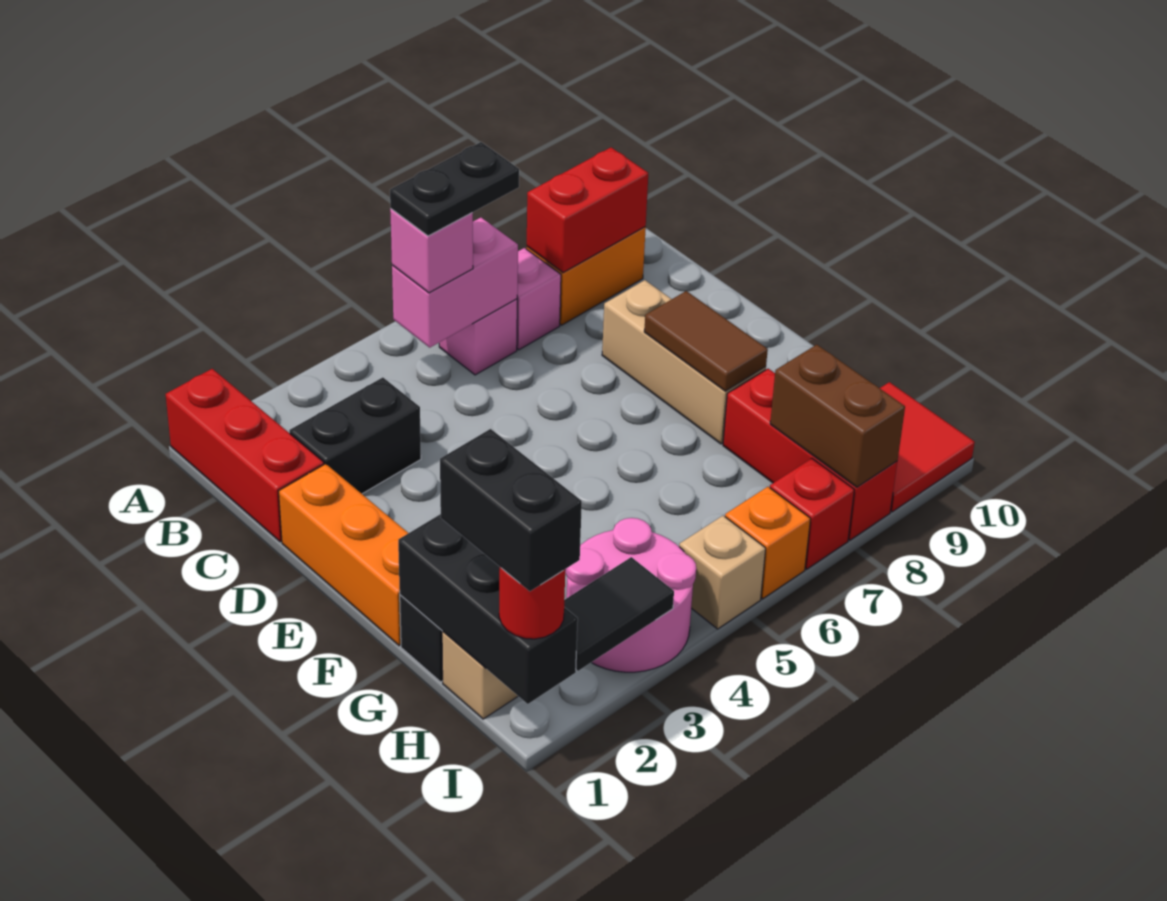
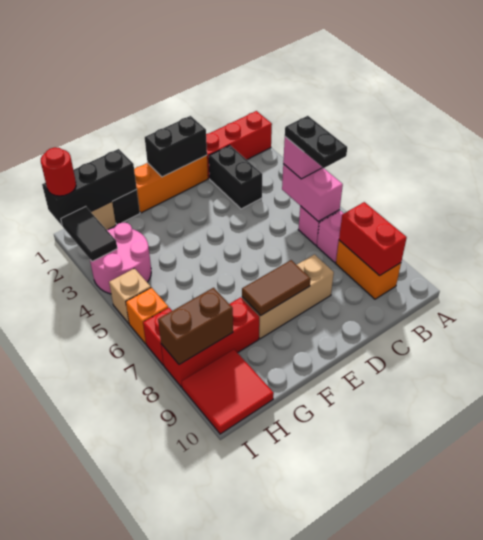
black brick H1:I1 level 4 -> black brick D1:E1 level 2

